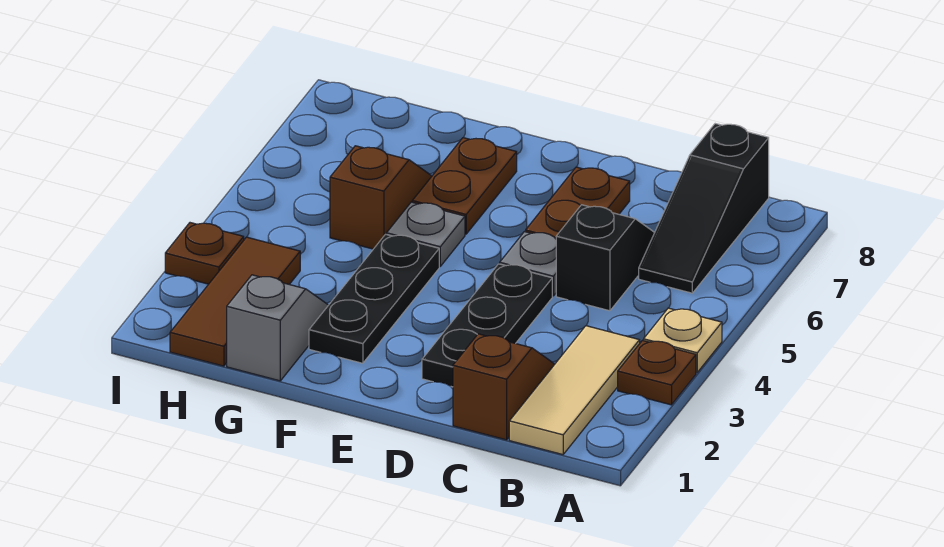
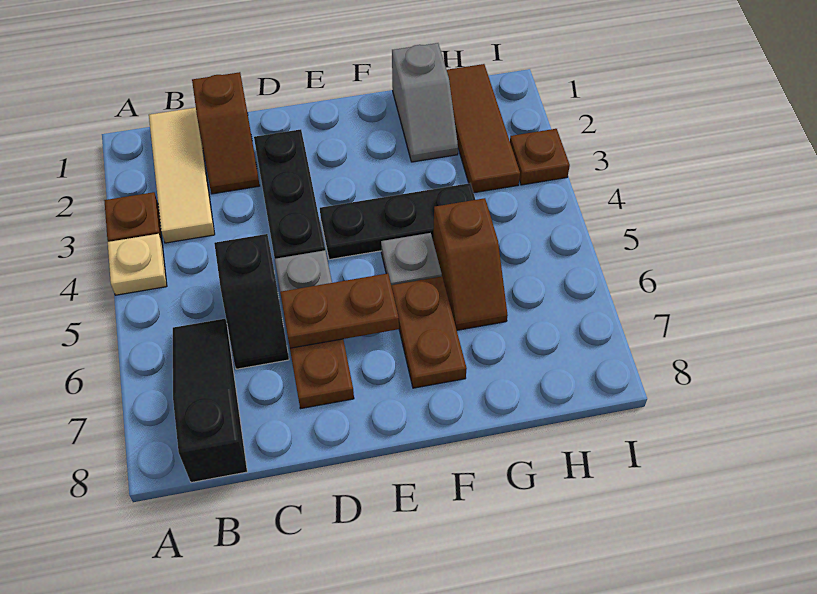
none -> brown plate D6:E6 level 2
black plate F2:F4 level 1 -> black plate E4:G4 level 1

